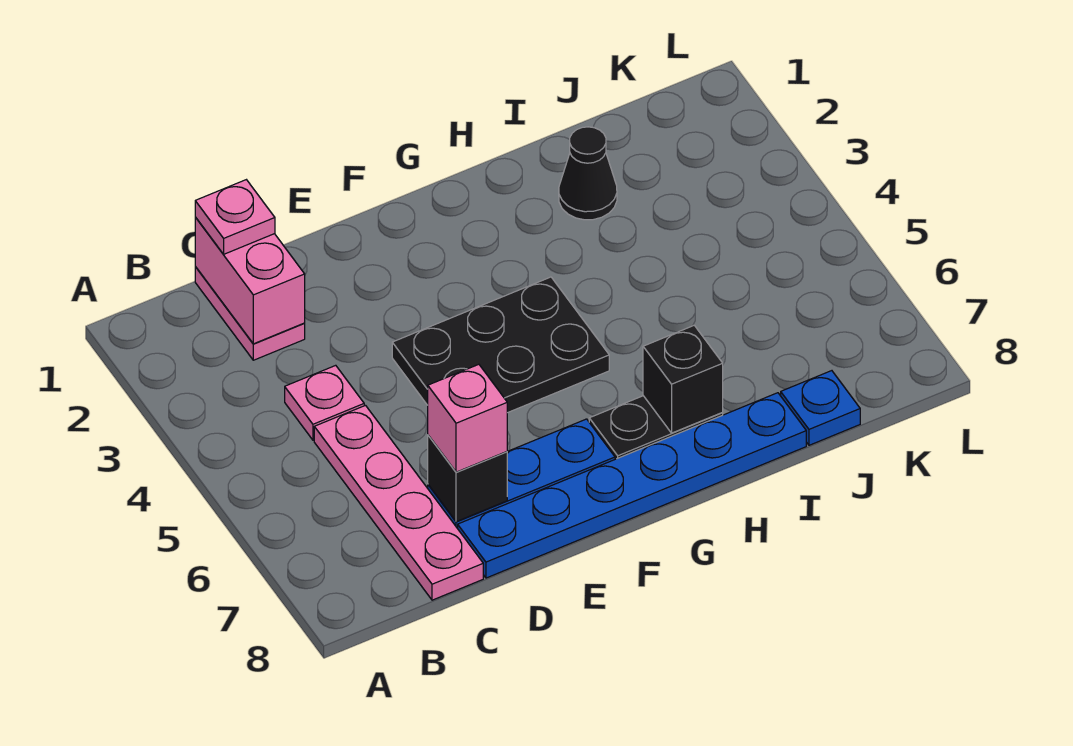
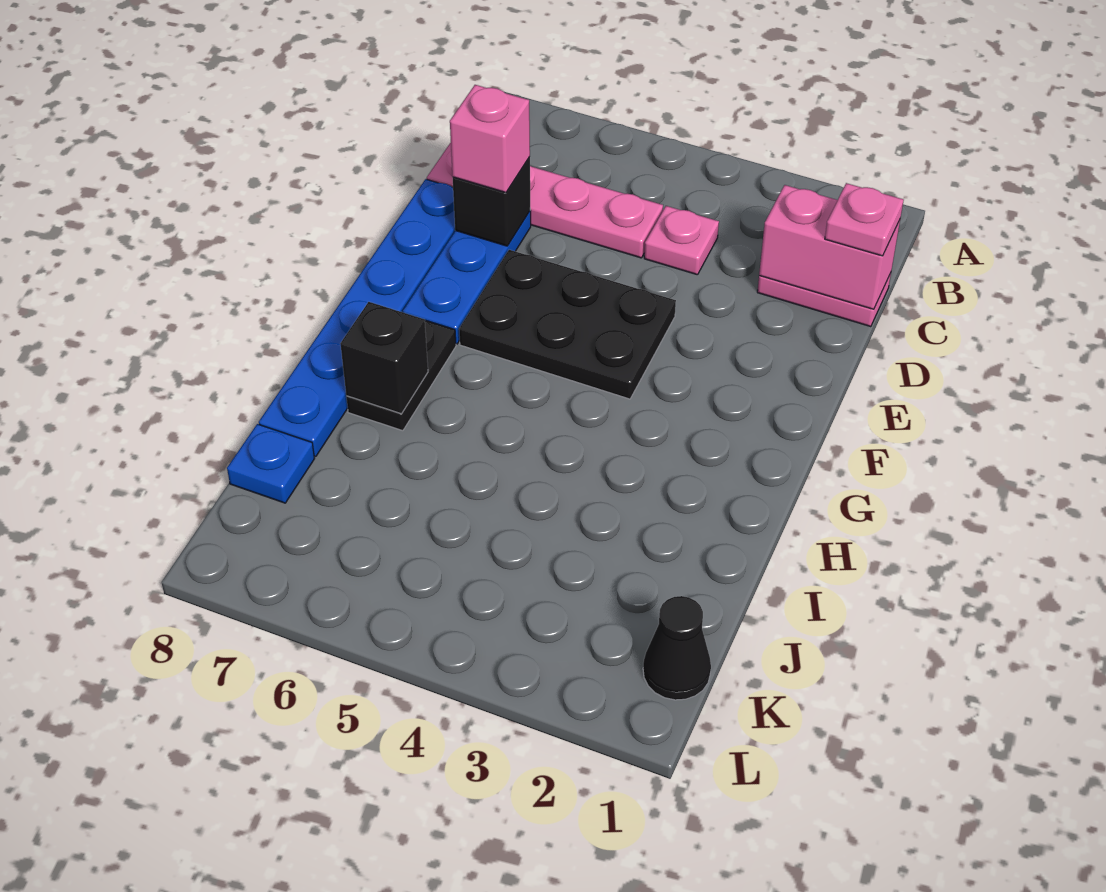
black plate E4:G5 level 1 -> black plate E4:F6 level 1
black cone I2 level 1 -> black cone K1 level 1

